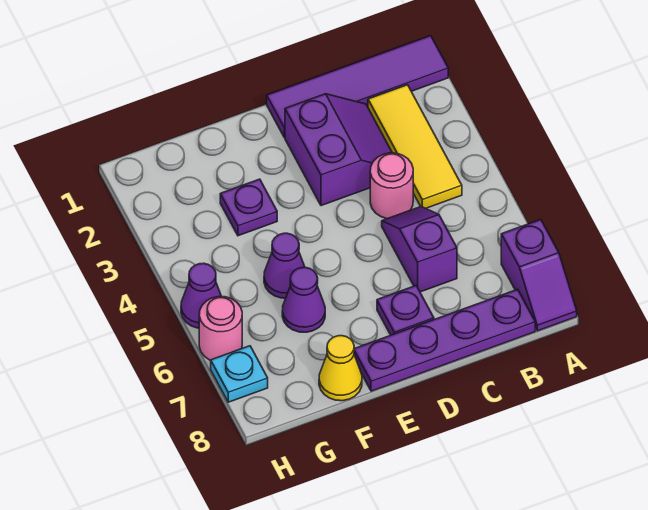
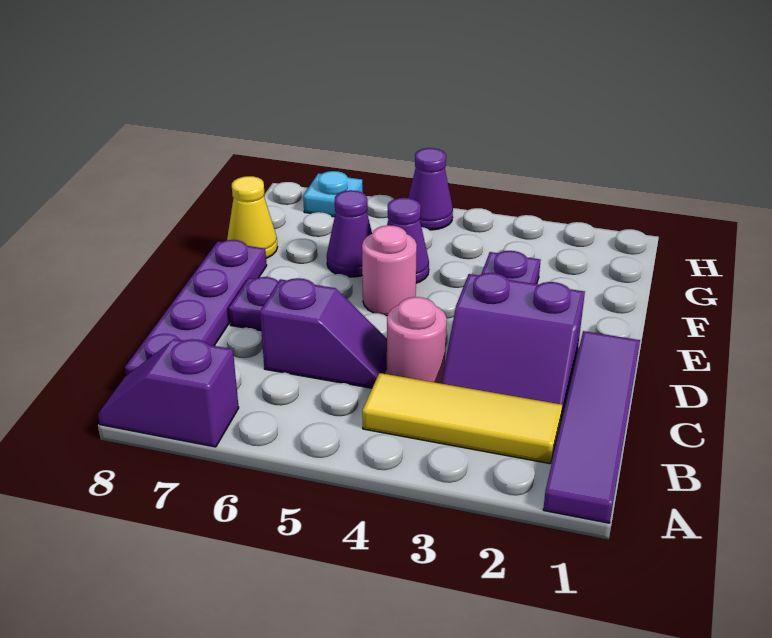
pink round brick H6 level 1 -> pink round brick E5 level 1

